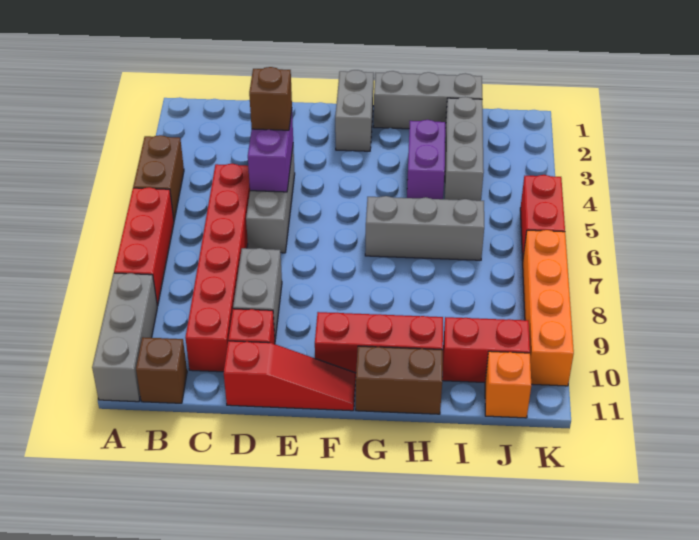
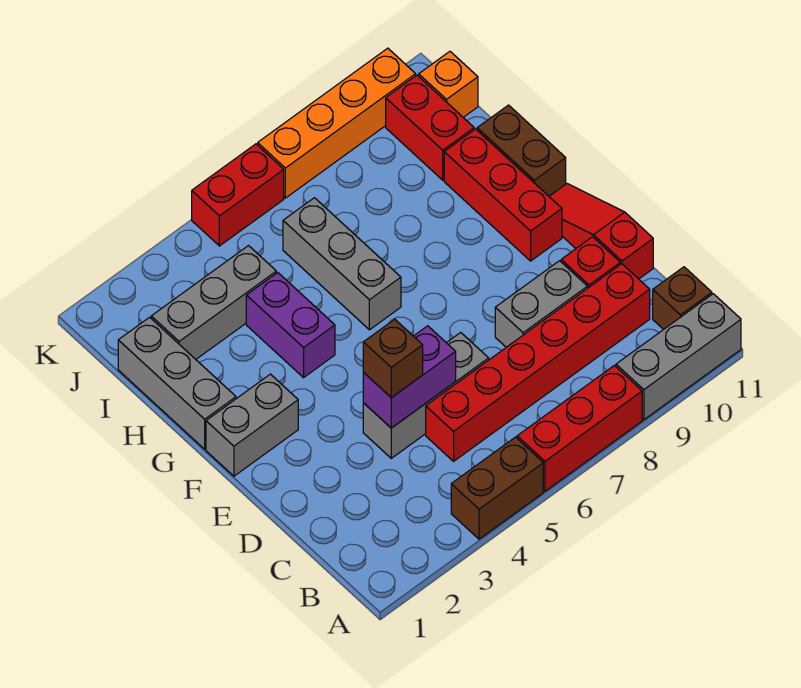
purple brick H3:H4 level 1 -> purple brick G4:H4 level 1

